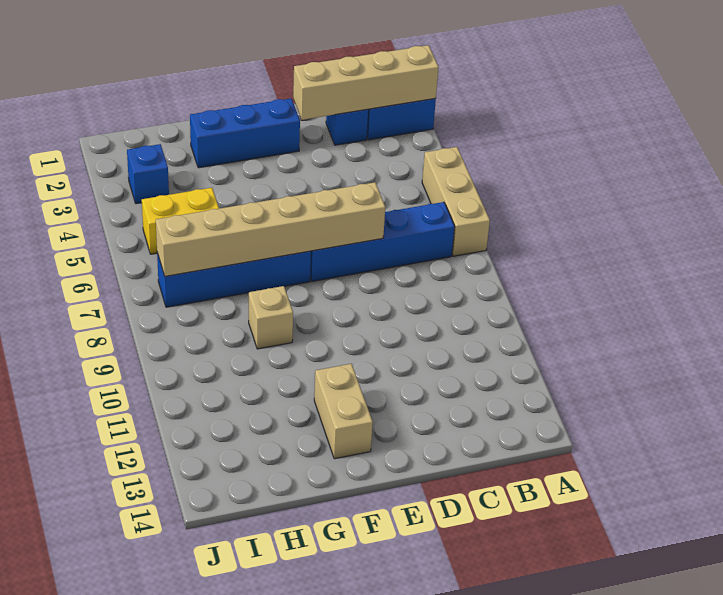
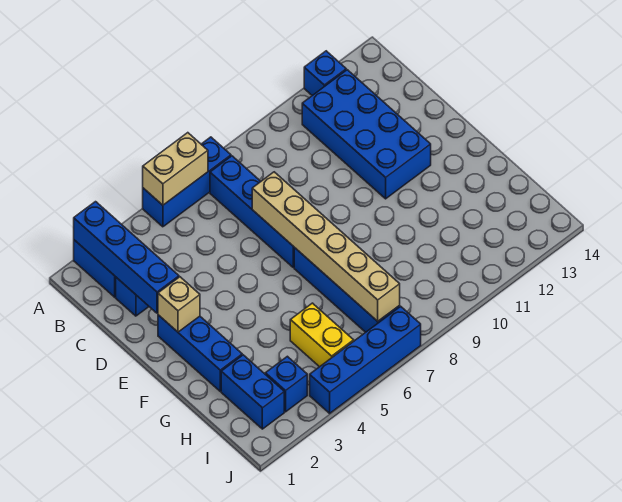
tan brick A2:D2 level 2 -> blue brick A2:D2 level 2
tan brick A5:A7 level 1 -> blue brick A5:A7 level 1
none -> blue brick A12 level 1
none -> blue brick B11:E12 level 1
tan brick F12:F13 level 1 -> tan brick A5:A6 level 2
tan brick G9 level 1 -> tan brick E2 level 2
none -> blue brick H2:I2 level 1
none -> blue brick J4:J7 level 1

